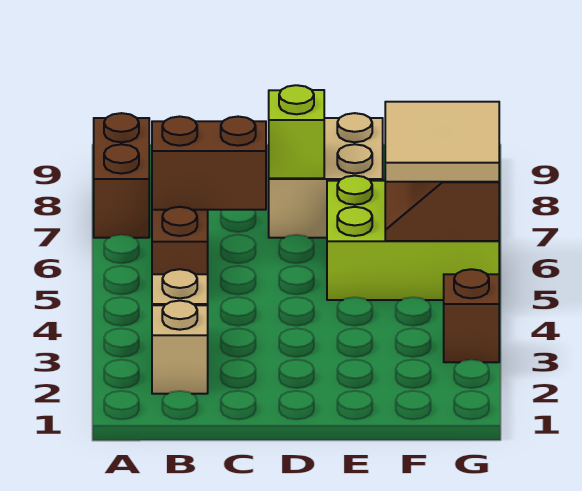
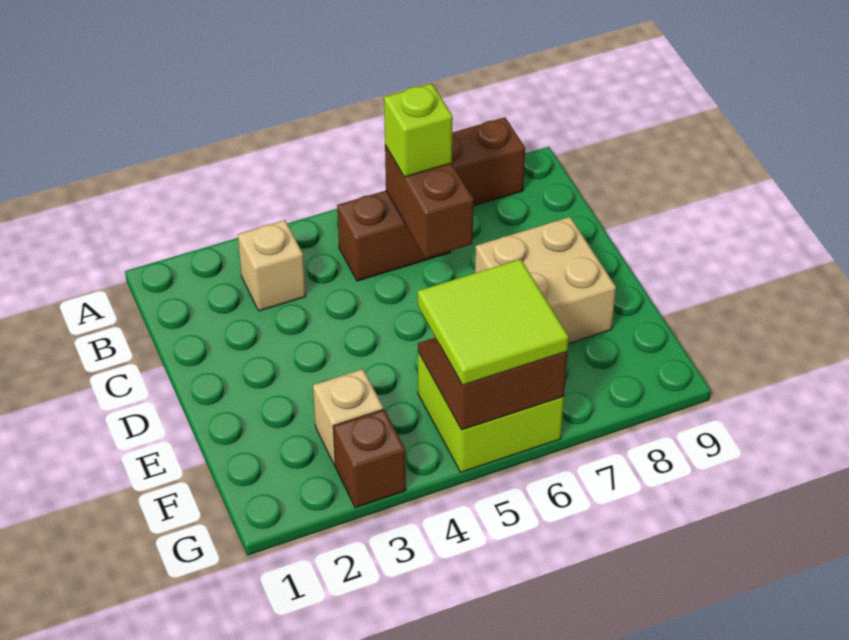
tan brick B2 level 1 -> tan brick F3 level 1
lime brick D7 level 2 -> lime brick B6 level 3
lime brick E5:G6 level 1 -> lime brick F5:G6 level 1
tan tile F5:G6 level 3 -> lime tile F5:G6 level 3

